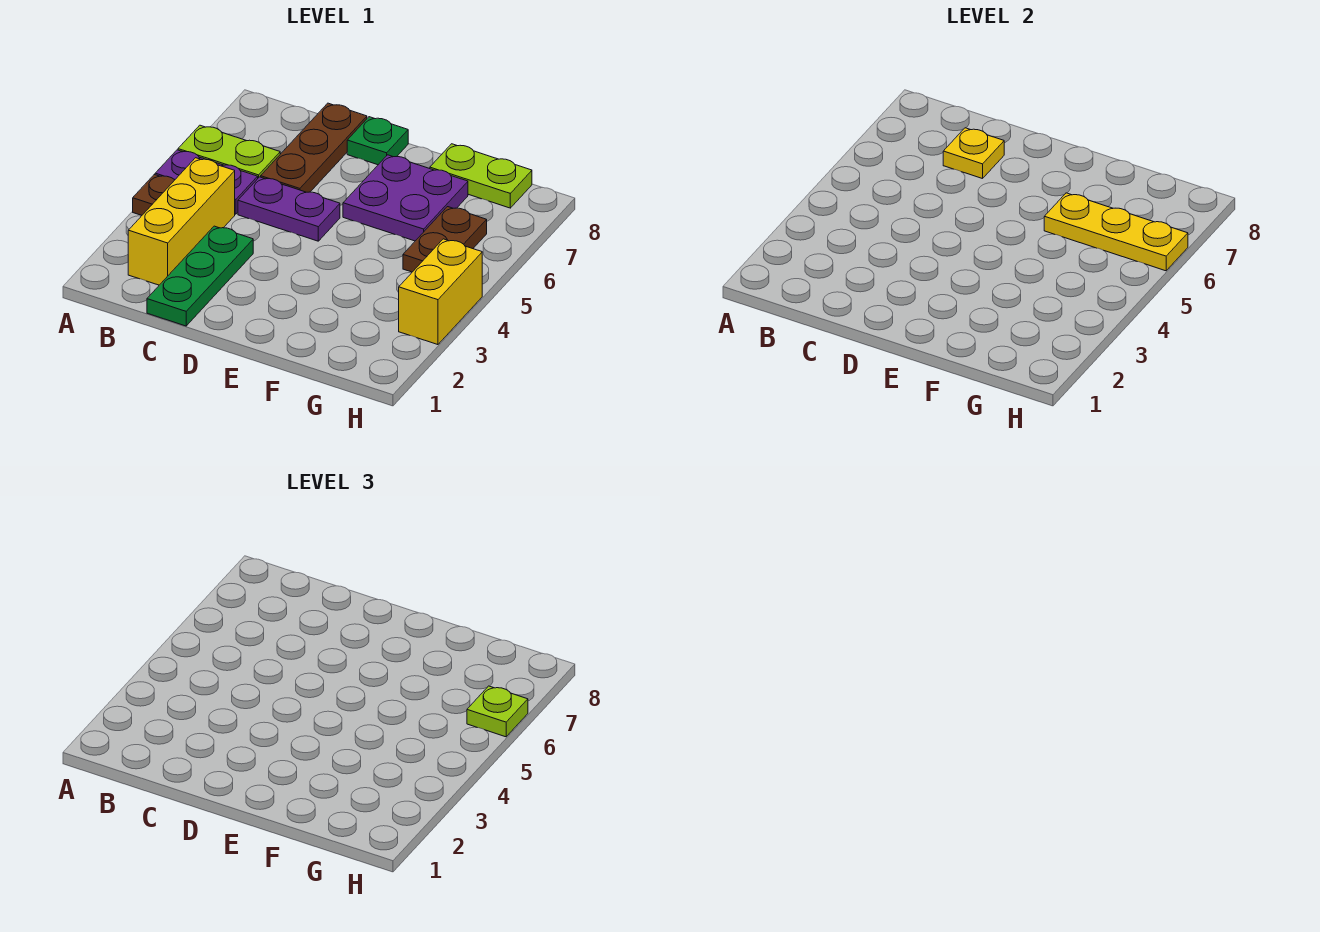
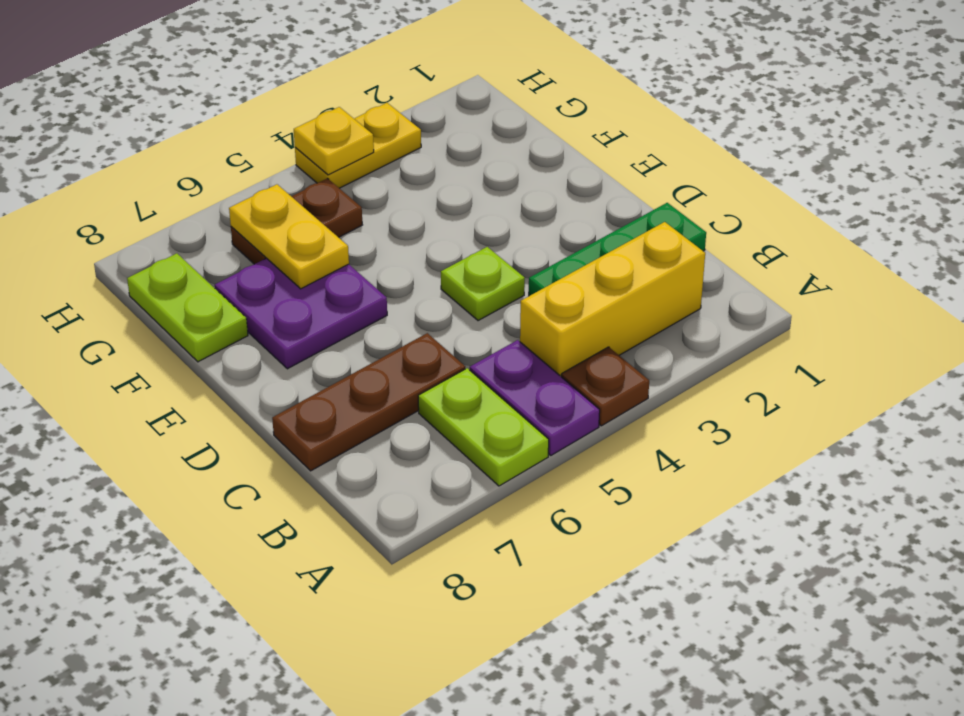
purple plate C5:D5 level 1 -> none
yellow plate C7 level 2 -> yellow plate H4 level 2
green plate D8 level 1 -> none
yellow plate F6:H6 level 2 -> yellow plate F6:G6 level 2
yellow brick H3:H4 level 1 -> yellow plate H3:H4 level 1
lime plate H6 level 3 -> lime plate D4 level 1

